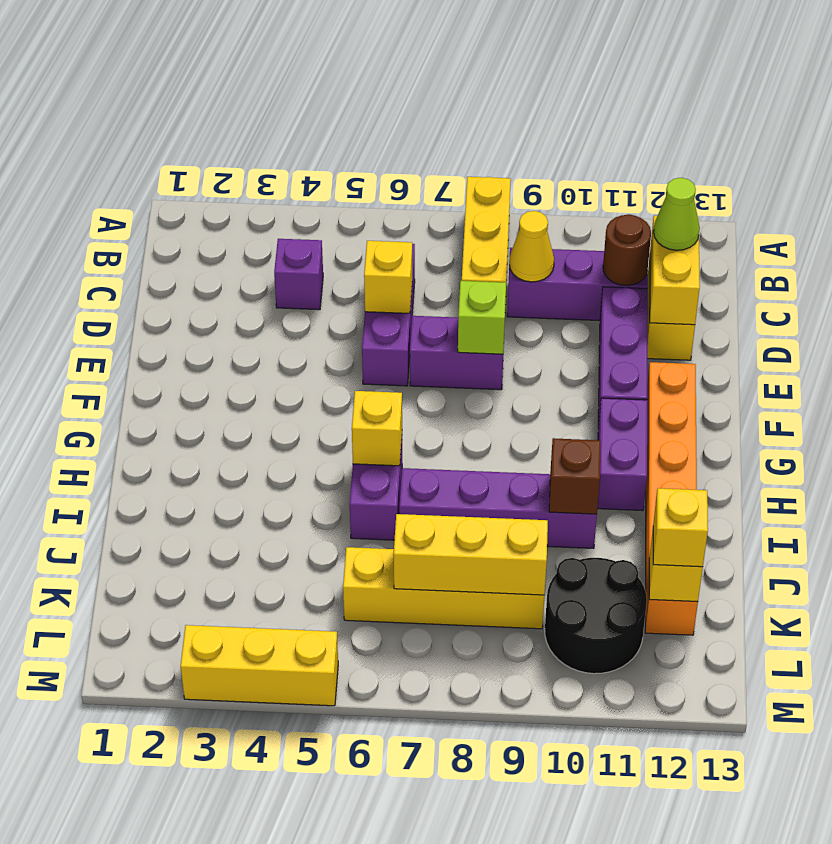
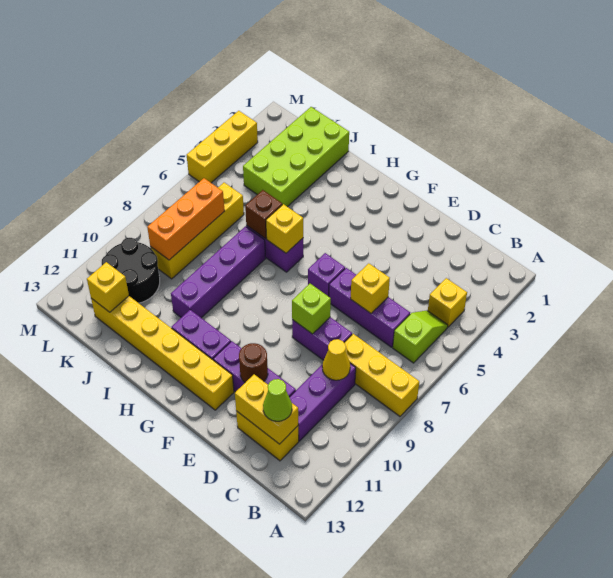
none -> lime slope B5:B6 level 1 top 6
purple brick C4 level 1 -> purple brick F6 level 1
brown round brick C11 level 2 -> brown round brick E11 level 2
purple brick E7:E8 level 1 -> purple brick D8:E8 level 1
orange brick F12:K12 level 1 -> yellow brick F12:K12 level 1
brown brick I10 level 2 -> brown brick I6 level 2
none -> lime brick J1:K4 level 1
yellow brick K7:K9 level 2 -> orange brick K7:K9 level 2
yellow brick K12 level 3 -> yellow brick B4 level 1

